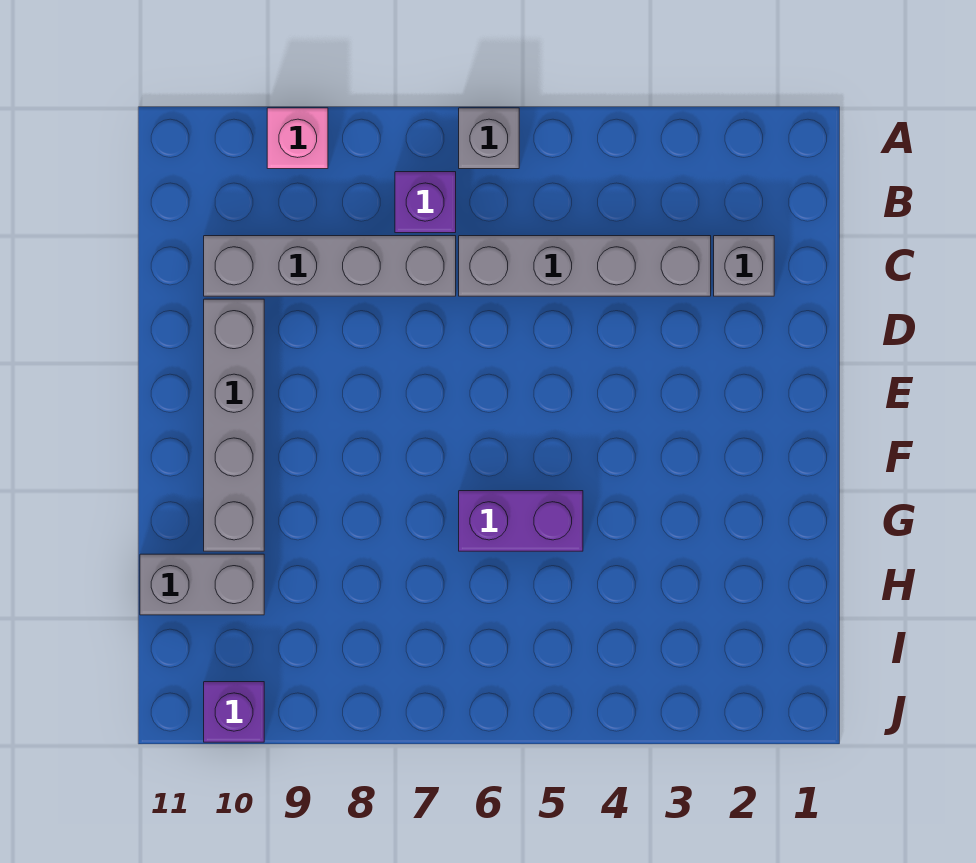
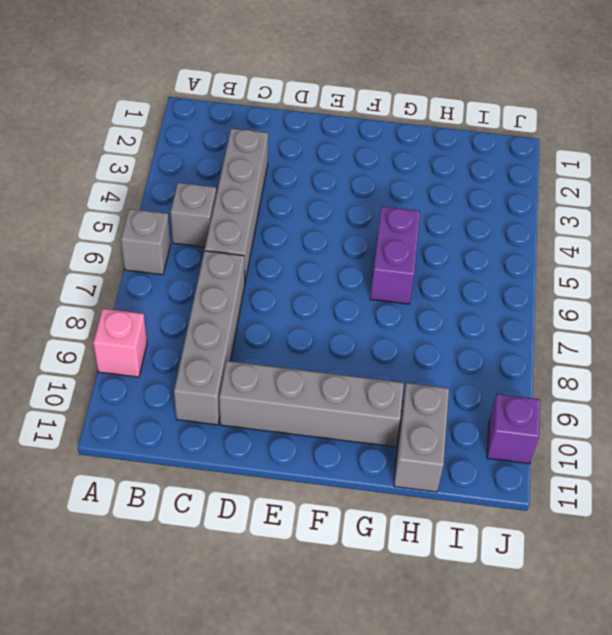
purple brick B7 level 1 -> none
grey brick C2 level 1 -> grey brick B5 level 1

